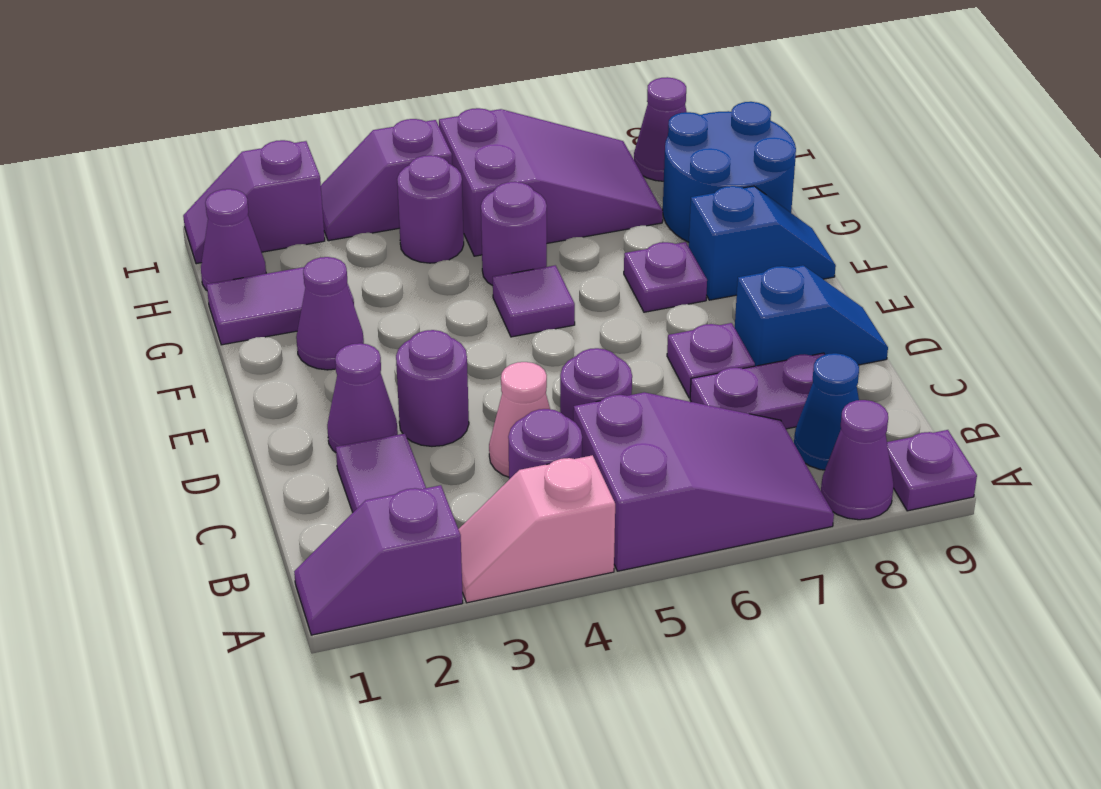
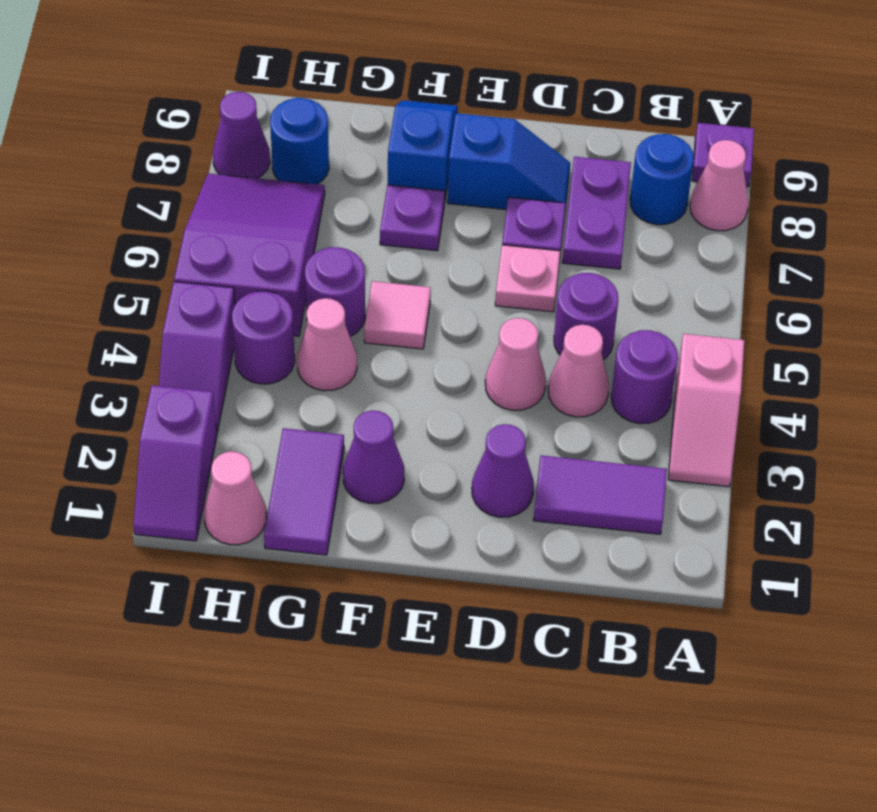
purple slope A1:A2 level 1 top 2 -> none
purple slope A5:B7 level 1 top 5 -> none
purple cone A8 level 1 -> pink cone A8 level 1
blue cone B8 level 1 -> blue round brick B8 level 1
purple round brick D3 level 1 -> none
none -> pink cone D4 level 1
none -> pink plate D6 level 1
blue slope D8:D9 level 1 top 8 -> blue slope D8:E8 level 1 top E
purple tile F5 level 1 -> pink tile F5 level 1
none -> pink cone G4 level 1
blue round brick G8:H9 level 1 -> blue round brick H8 level 1
purple cone H1 level 1 -> pink cone H1 level 1

